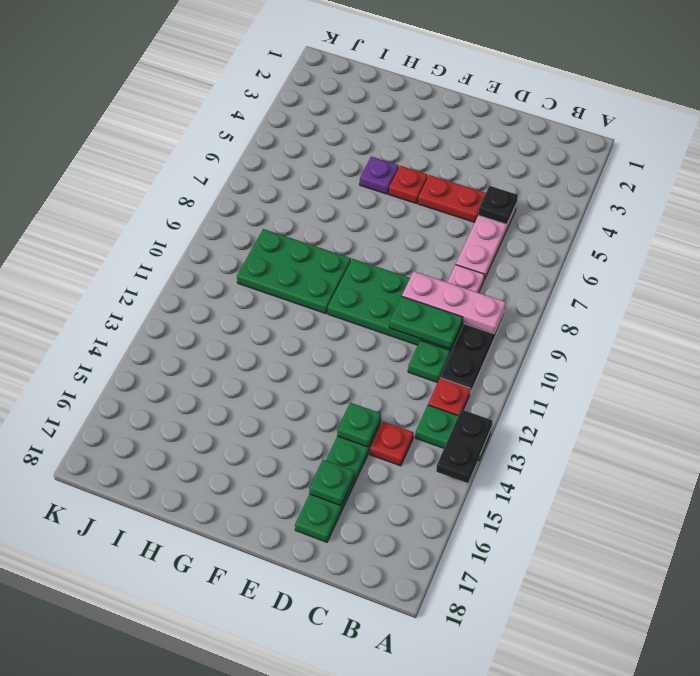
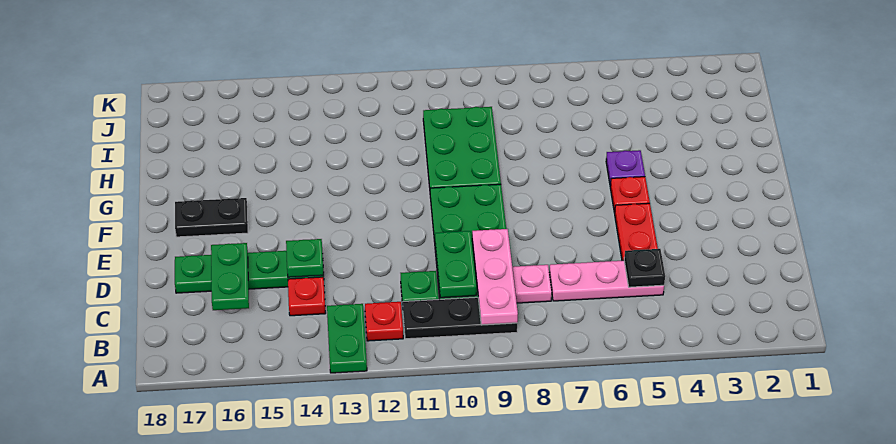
black plate A13:A14 level 2 -> black plate F16:F17 level 1
green plate D16 level 2 -> green plate C16:D16 level 2

